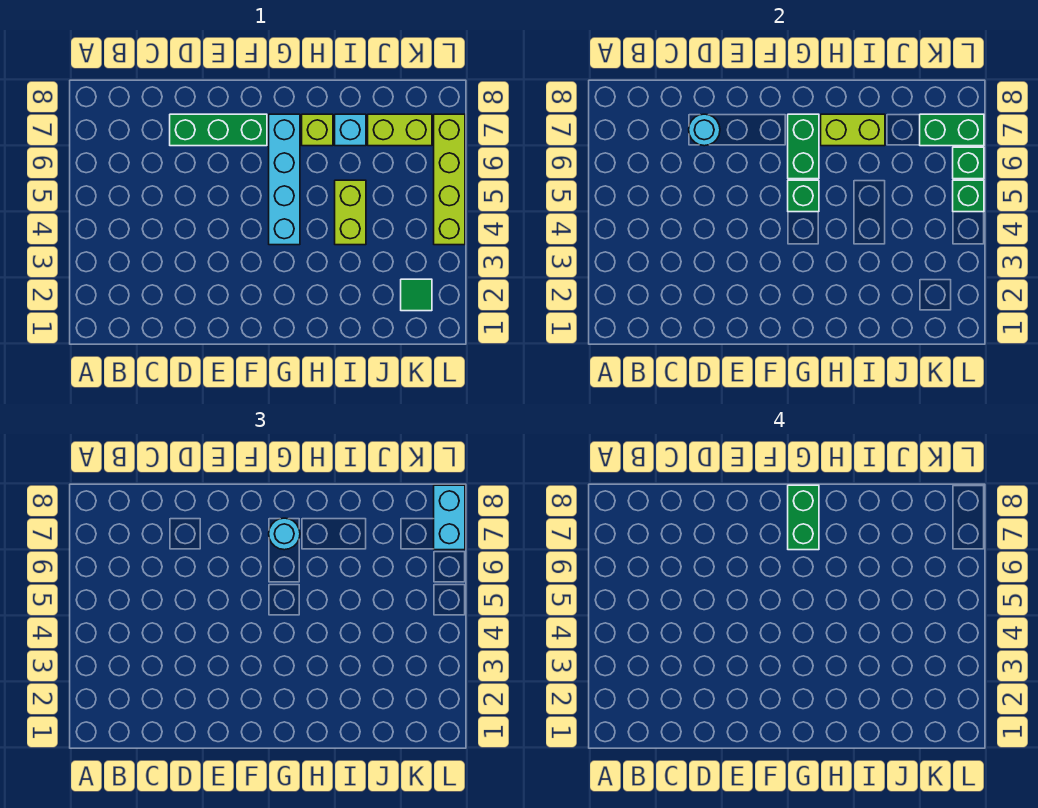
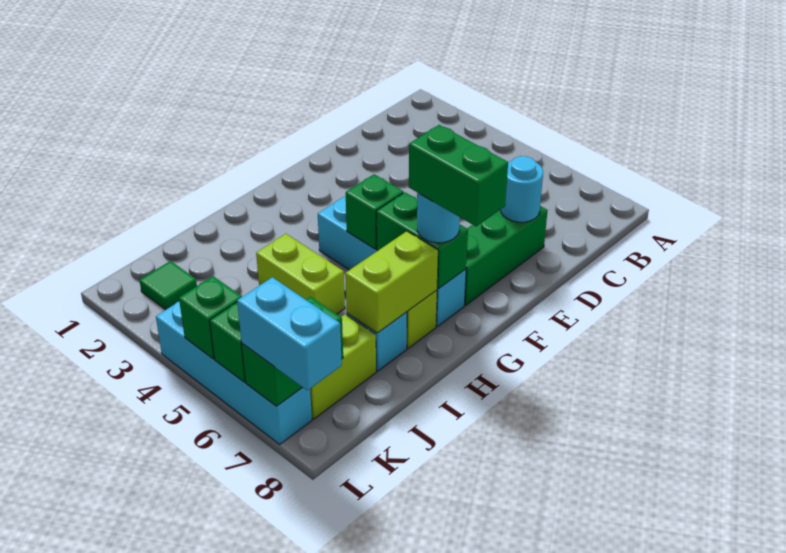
lime brick L4:L7 level 1 -> cyan brick L4:L7 level 1

